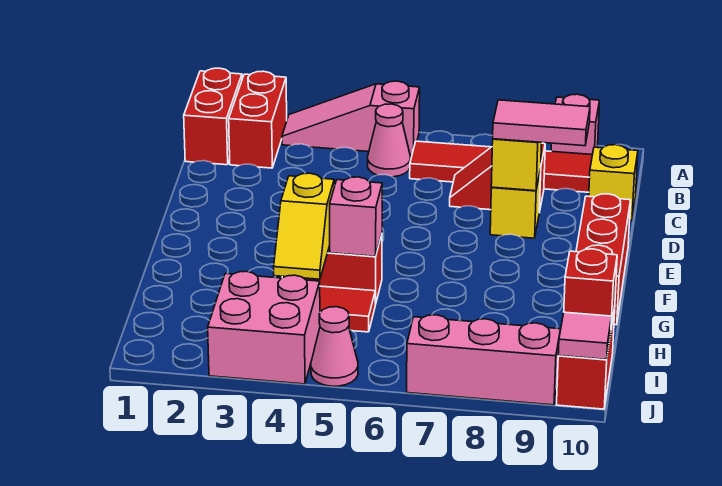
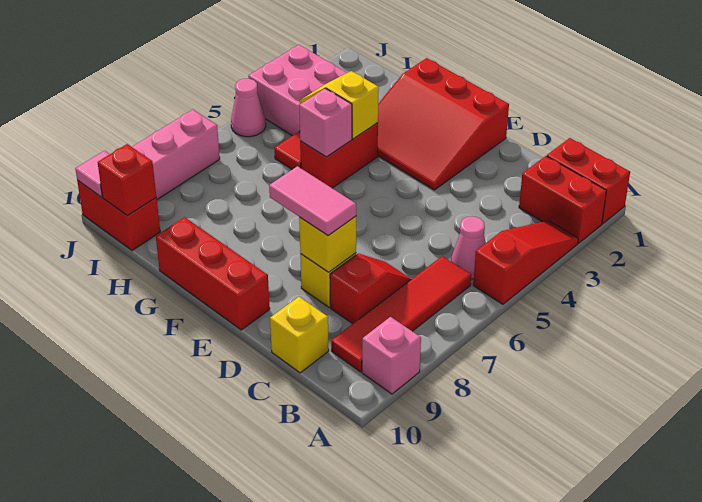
pink slope A3:A5 level 1 top 5 -> red slope A3:A5 level 1 top 5
pink tile D8:D9 level 3 -> pink tile D8:E8 level 3
none -> red slope E1:G3 level 1 top 1

